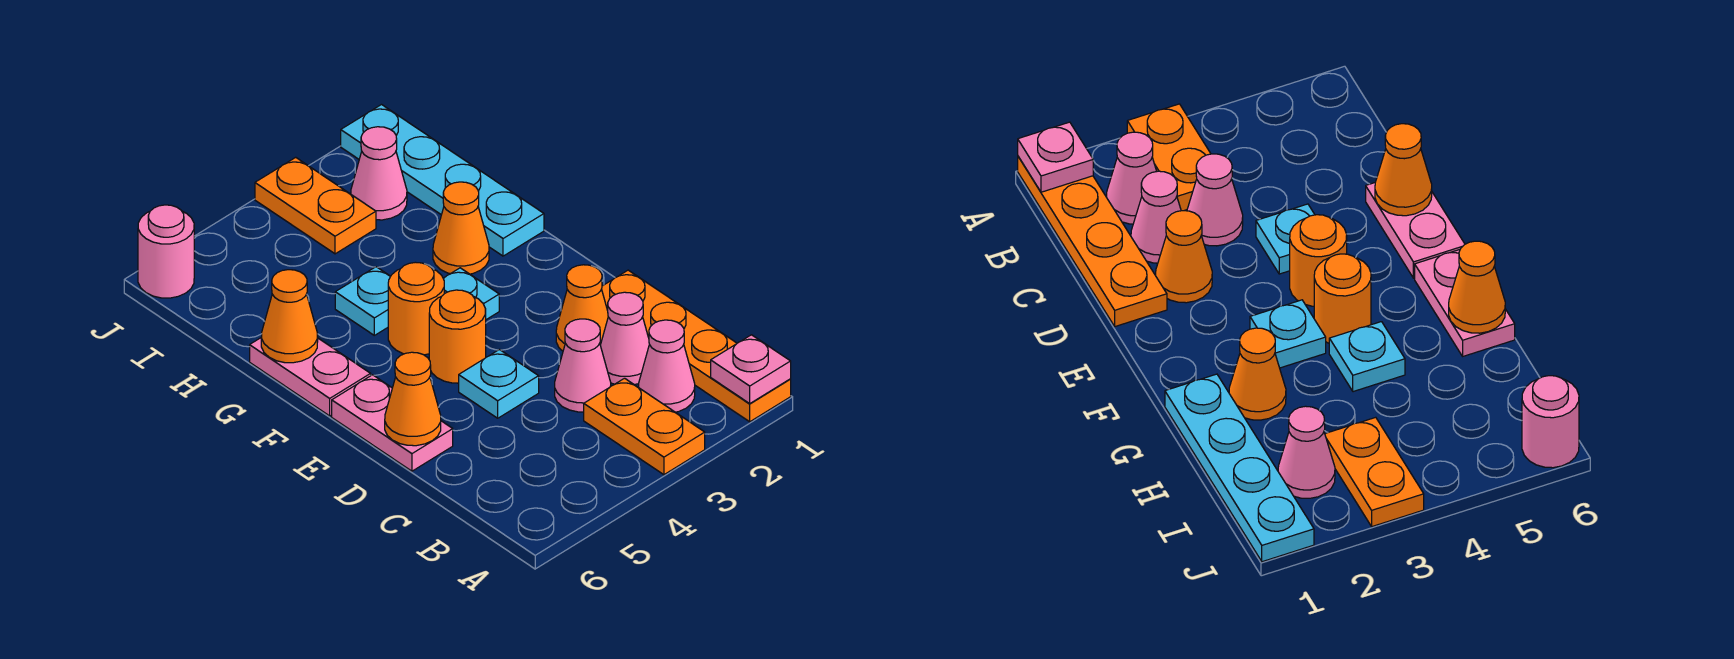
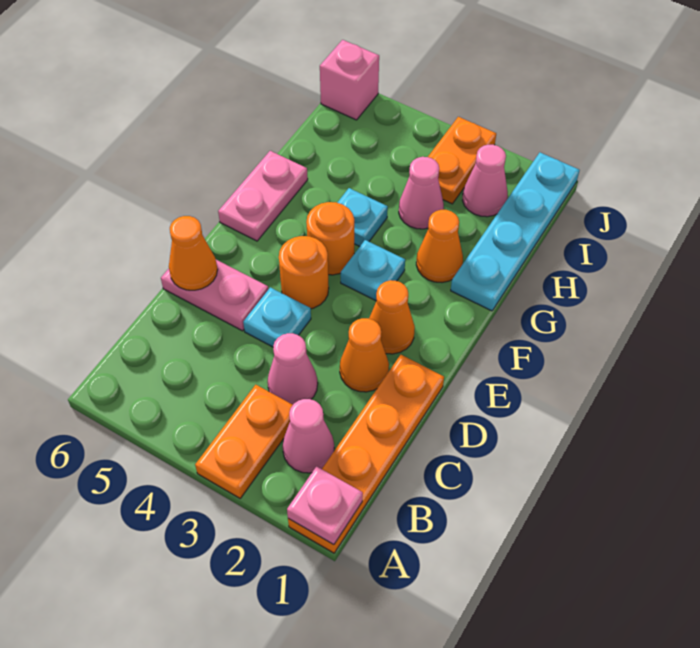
pink cone C2 level 1 -> pink cone H3 level 1
pink plate D6:E6 level 1 -> pink plate D5:D6 level 1
orange cone G6 level 2 -> orange cone E2 level 1
pink round brick J6 level 1 -> pink brick J6 level 1

